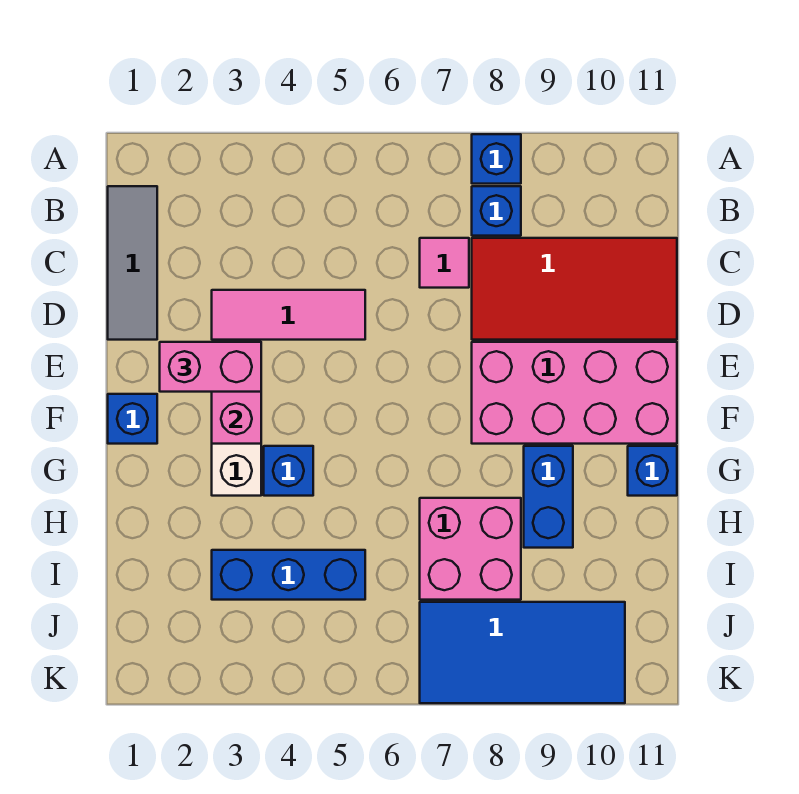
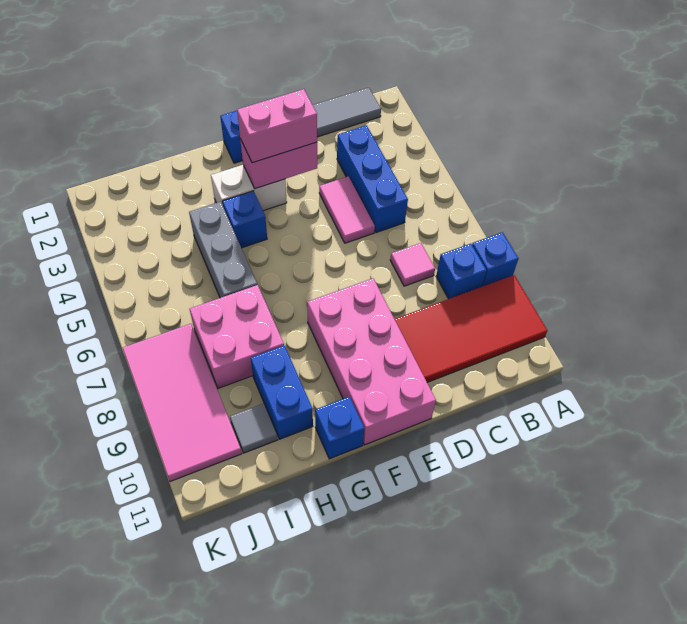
red tile C8:D11 level 1 -> red tile A9:D10 level 1
pink tile D3:D5 level 1 -> pink tile D4:D5 level 1
pink brick E2:E3 level 3 -> pink brick E3:F3 level 3
blue brick G9:H9 level 1 -> blue brick H9:H10 level 1
none -> grey brick H4:H6 level 1
blue brick I3:I5 level 1 -> blue brick C3:C5 level 1
none -> grey tile I10 level 1
blue tile J7:K10 level 1 -> pink tile J7:K10 level 1

